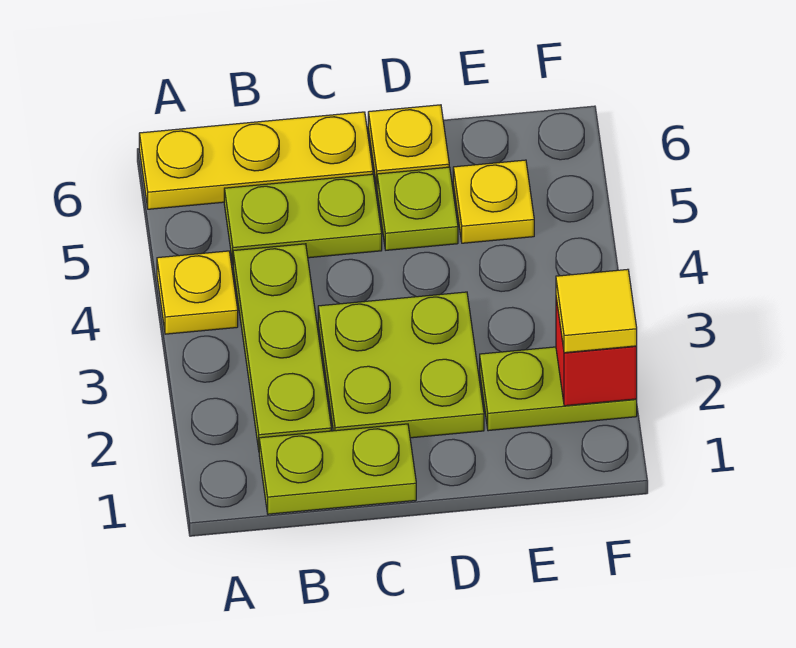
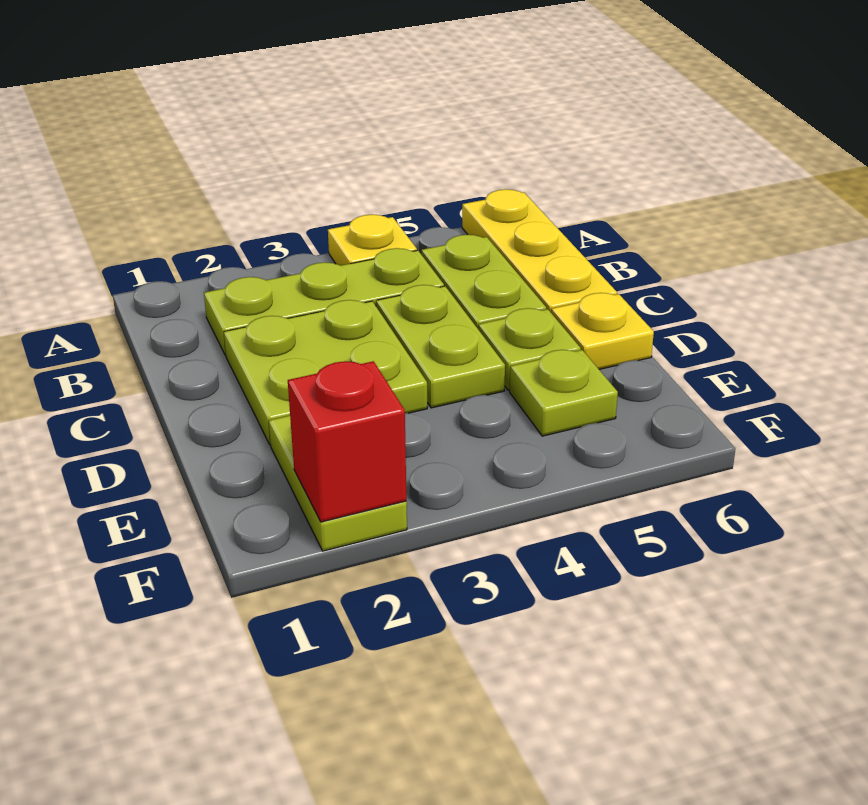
lime plate B1:C1 level 1 -> lime plate C4:D4 level 1
yellow plate E5 level 1 -> lime plate E5 level 1
yellow tile F2 level 3 -> none

